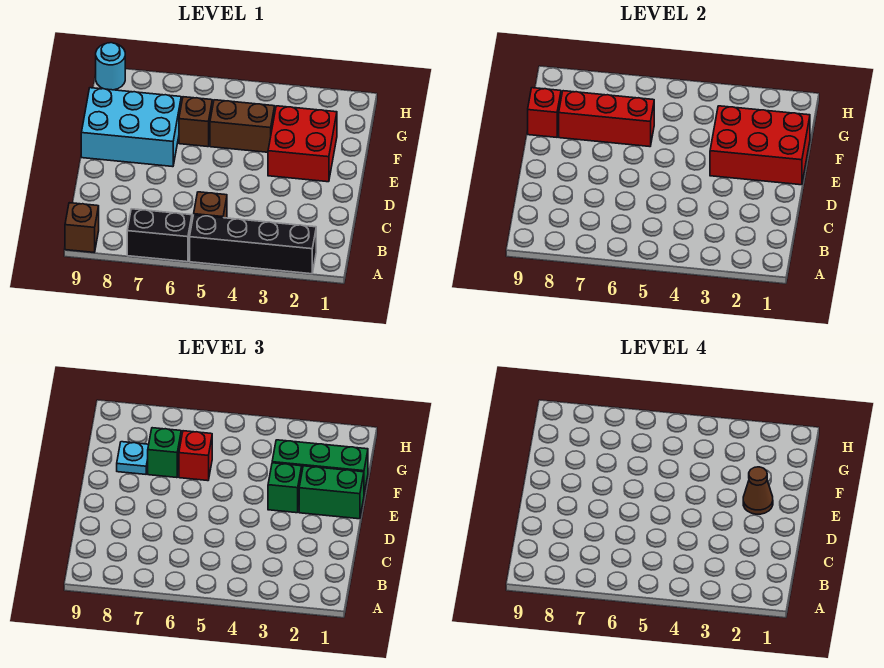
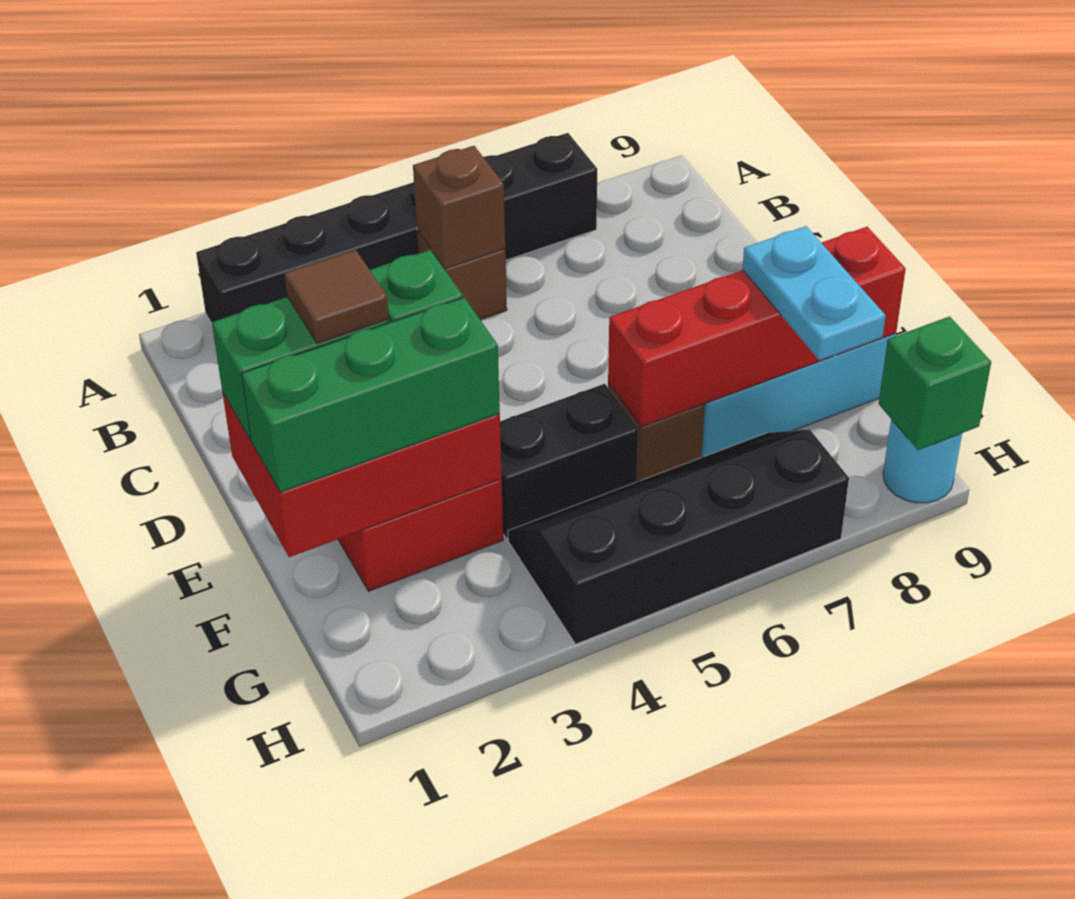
brown brick A9 level 1 -> brown brick B5 level 2
brown cone E2 level 4 -> brown tile E2 level 4
brown brick F4:F5 level 1 -> black brick F4:F5 level 1
red brick F6 level 3 -> none
green brick F7 level 3 -> green brick H9 level 2
cyan plate F8 level 3 -> cyan plate F8:G8 level 3
none -> black slope G4:H7 level 1 top H

